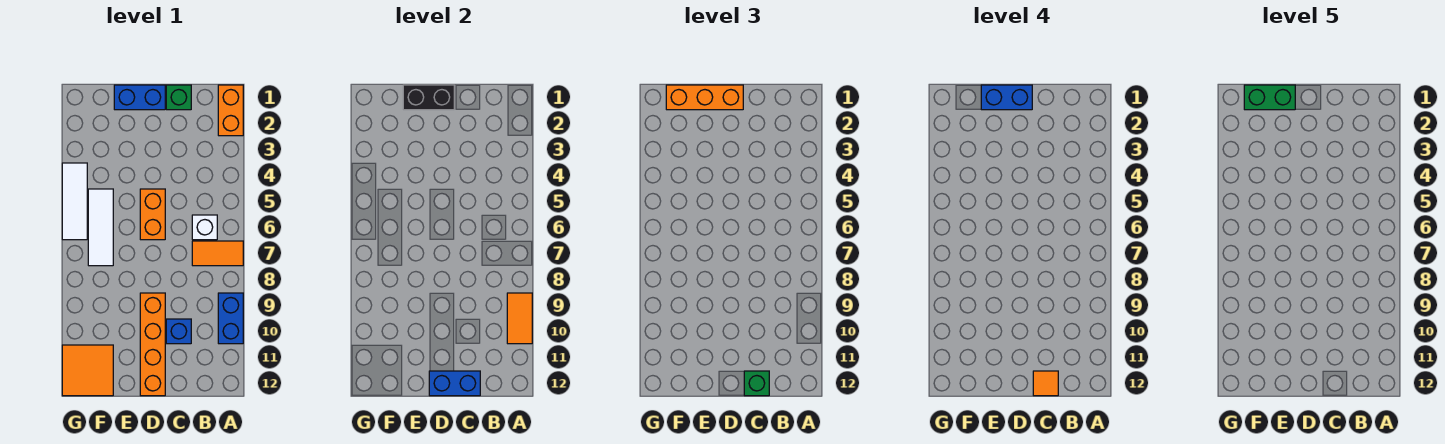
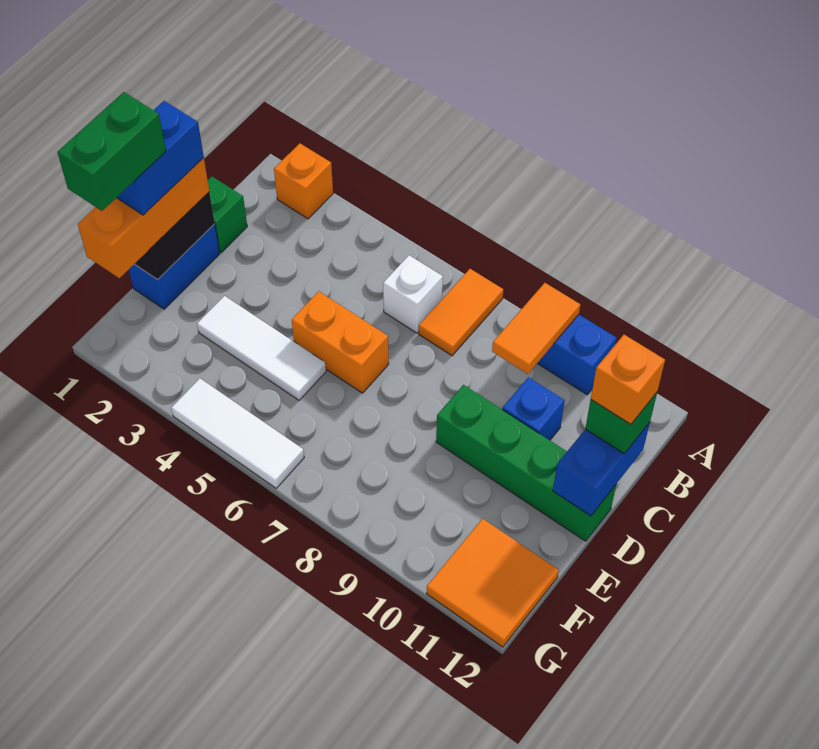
orange brick A1:A2 level 1 -> orange brick A2 level 1
orange tile A9:A10 level 2 -> orange tile A9:B9 level 2
orange tile C12 level 4 -> orange brick C12 level 4
orange brick D9:D12 level 1 -> green brick D9:D12 level 1
white tile F5:F7 level 1 -> white tile E3:E5 level 1

